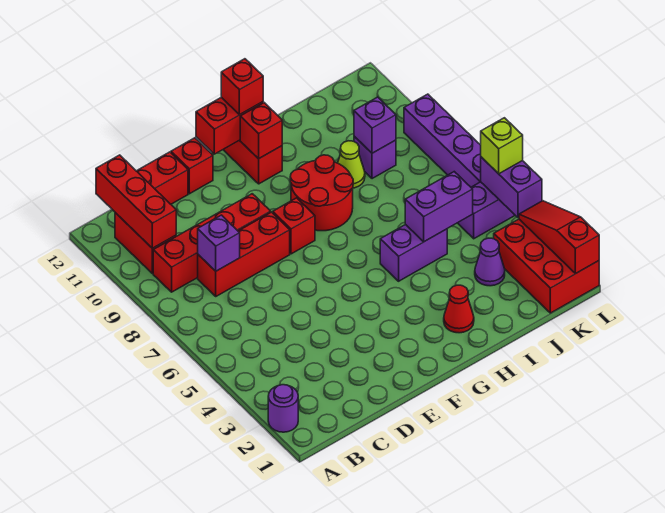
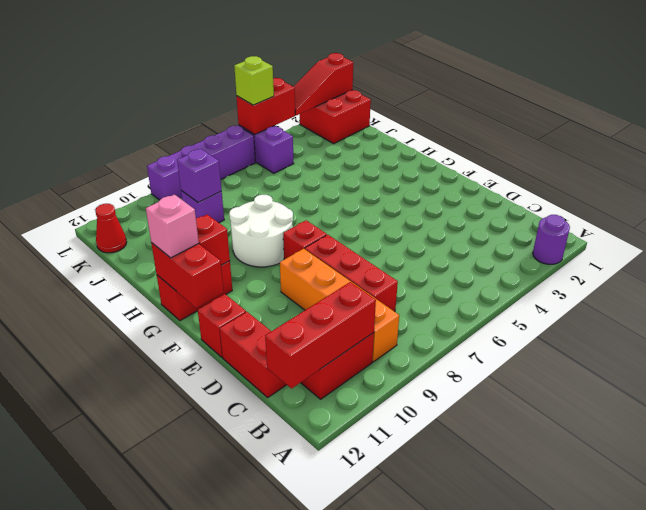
red brick B9:E9 level 1 -> orange brick B9:E9 level 1
purple brick C8 level 2 -> none
red round brick G8:H9 level 1 -> white round brick G8:H9 level 1
red brick G12 level 3 -> pink brick G12 level 3
red cone H2 level 1 -> red cone K12 level 1
purple brick H5:I5 level 1 -> none
purple brick I5:J5 level 2 -> none
lime cone I9 level 1 -> none
purple cone J3 level 1 -> none
red brick K1:L3 level 1 -> red brick K1:L2 level 1
purple brick L4:L5 level 2 -> red brick L4:L5 level 2

